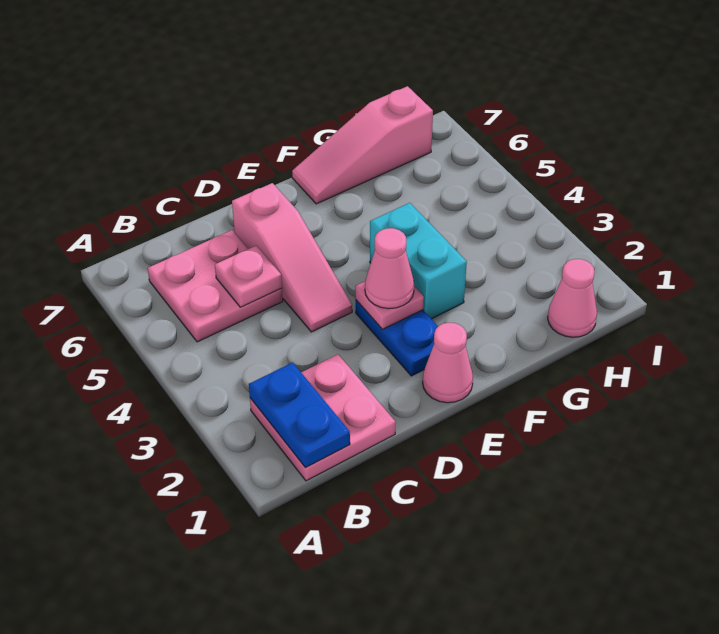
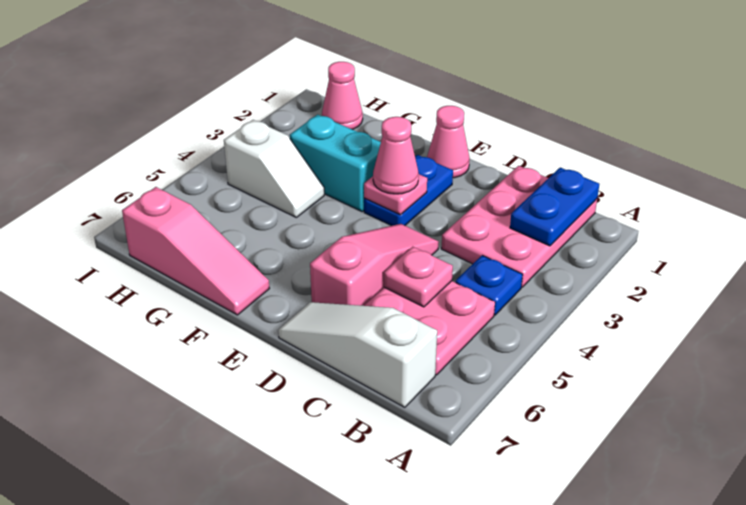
pink plate B1:C2 level 1 -> pink plate B1:C3 level 1
none -> blue plate B4 level 1
none -> white slope B7:D7 level 1 top B
cyan brick F3:F4 level 1 -> cyan brick F3:G3 level 1
none -> white slope G4:H4 level 1 top H

